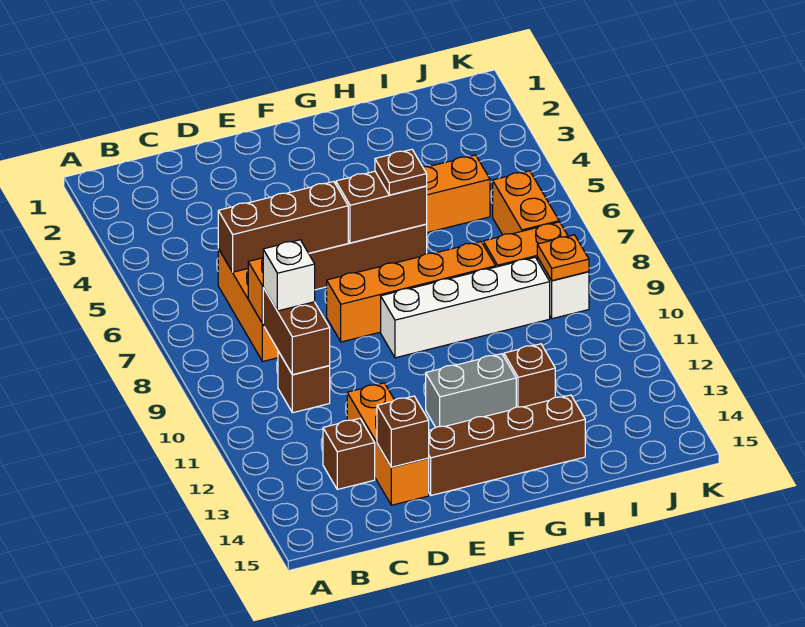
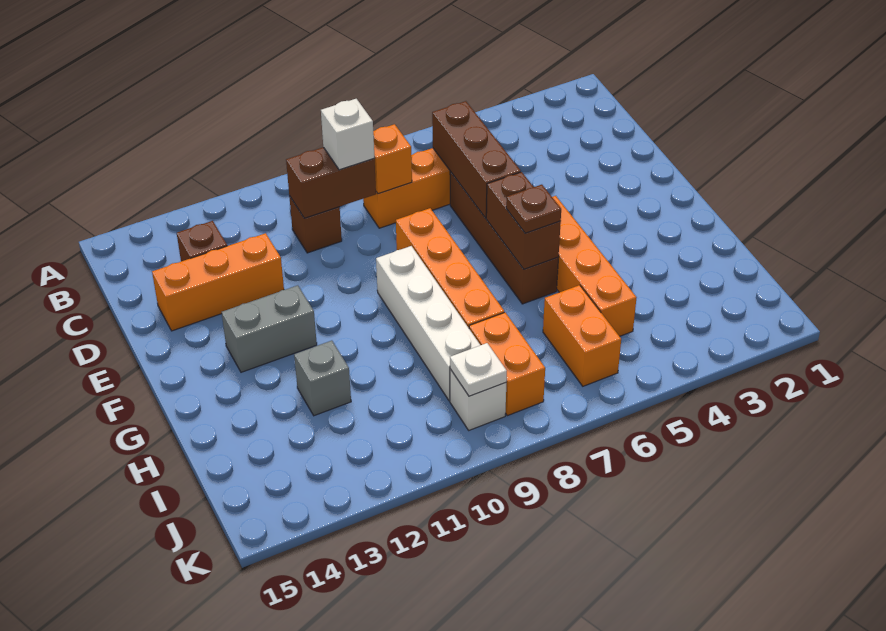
brown brick D14 level 2 -> none
brown brick E14:H14 level 1 -> none
grey brick F12:G12 level 1 -> grey brick F12:F13 level 1
brown brick H12 level 1 -> grey brick H12 level 1
orange brick J6:J7 level 1 -> orange brick I6:J6 level 1
orange plate J9 level 2 -> white plate J9 level 2

